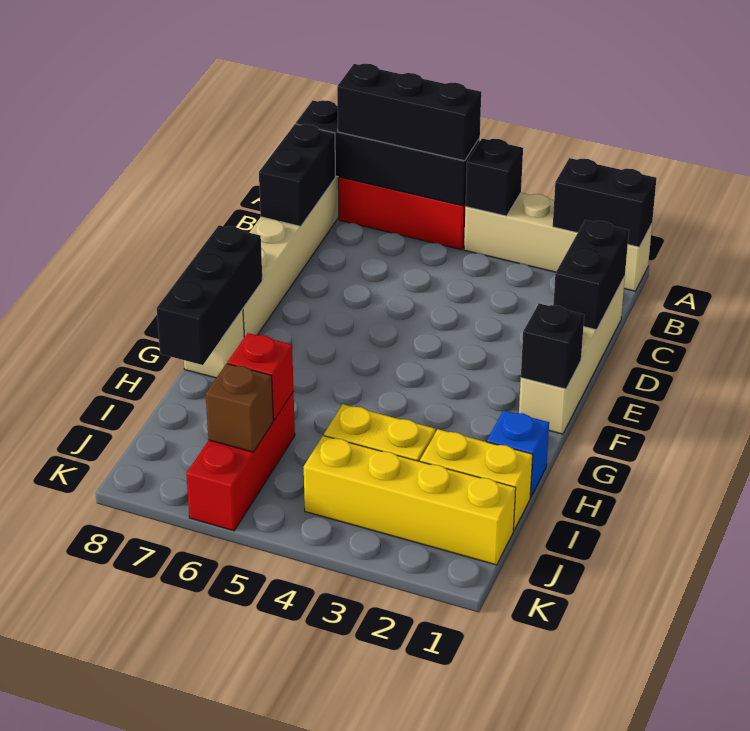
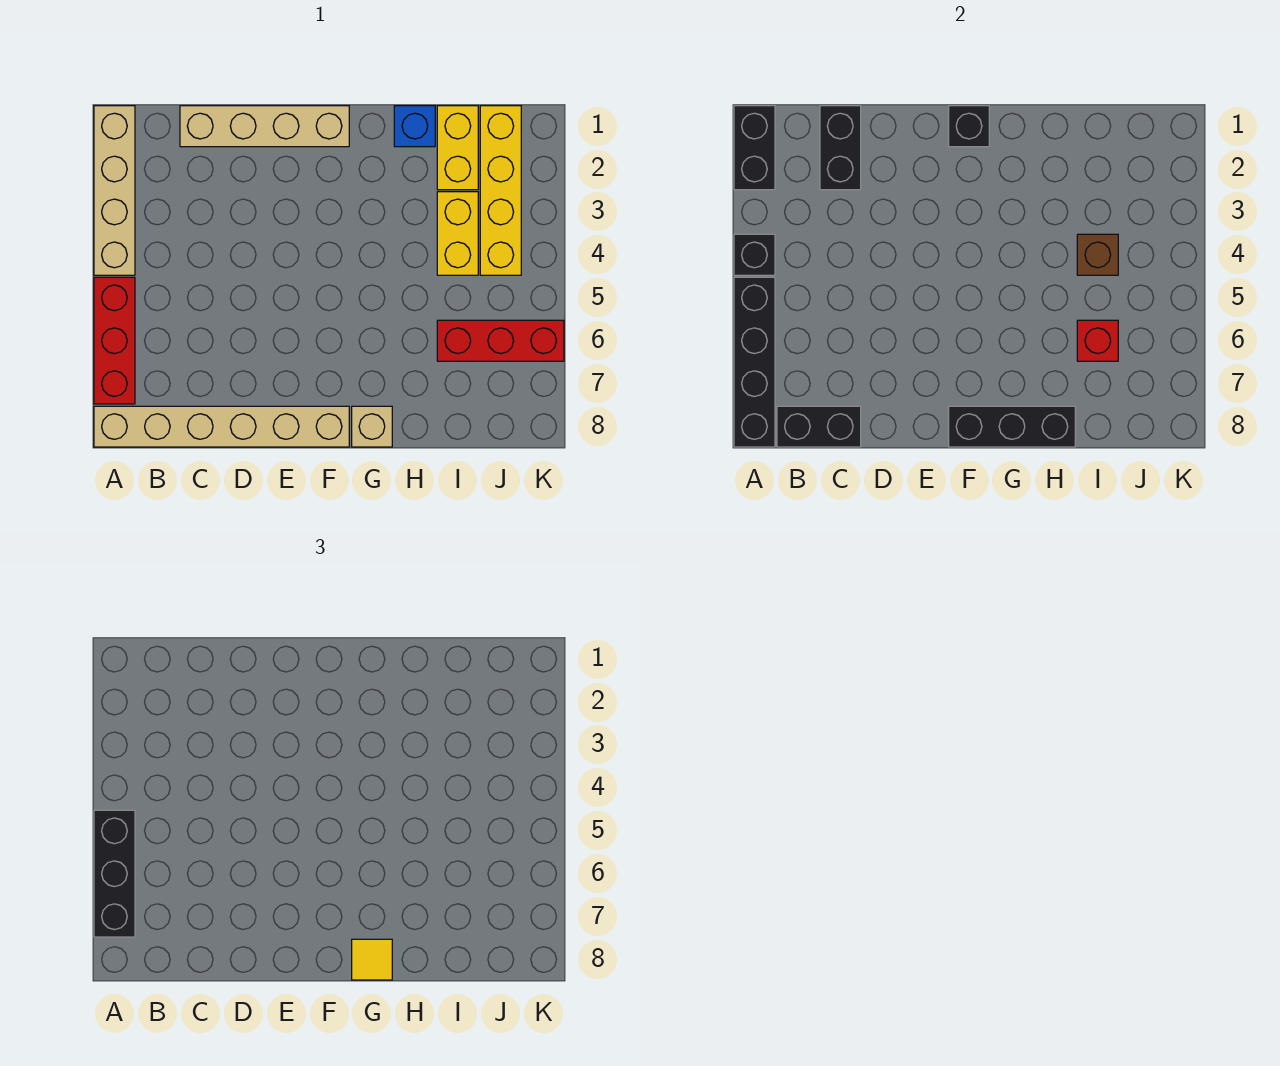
black brick C1:D1 level 2 -> black brick C1:C2 level 2
none -> yellow tile G8 level 3
brown brick J6 level 2 -> brown brick I4 level 2

